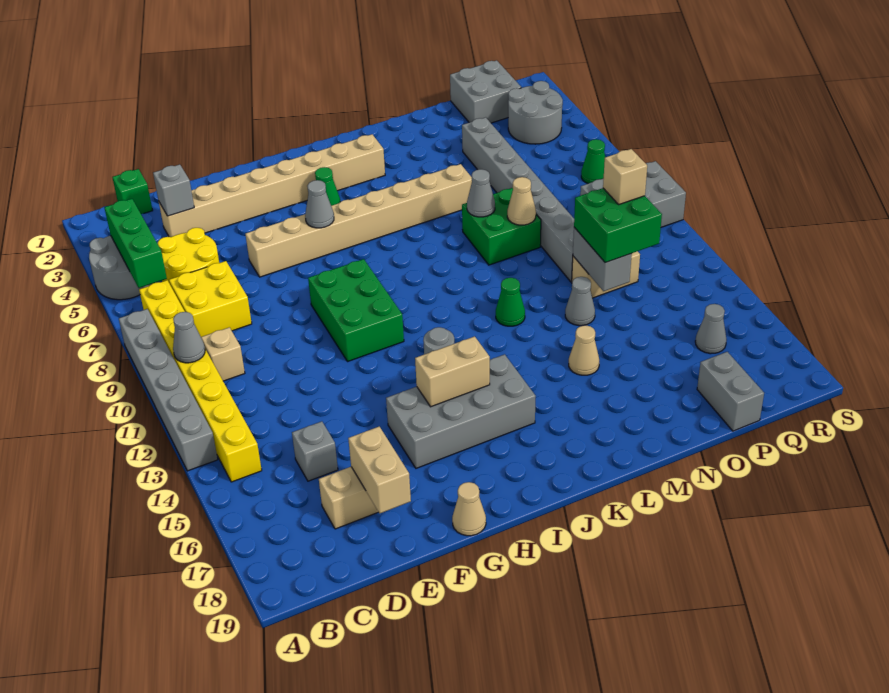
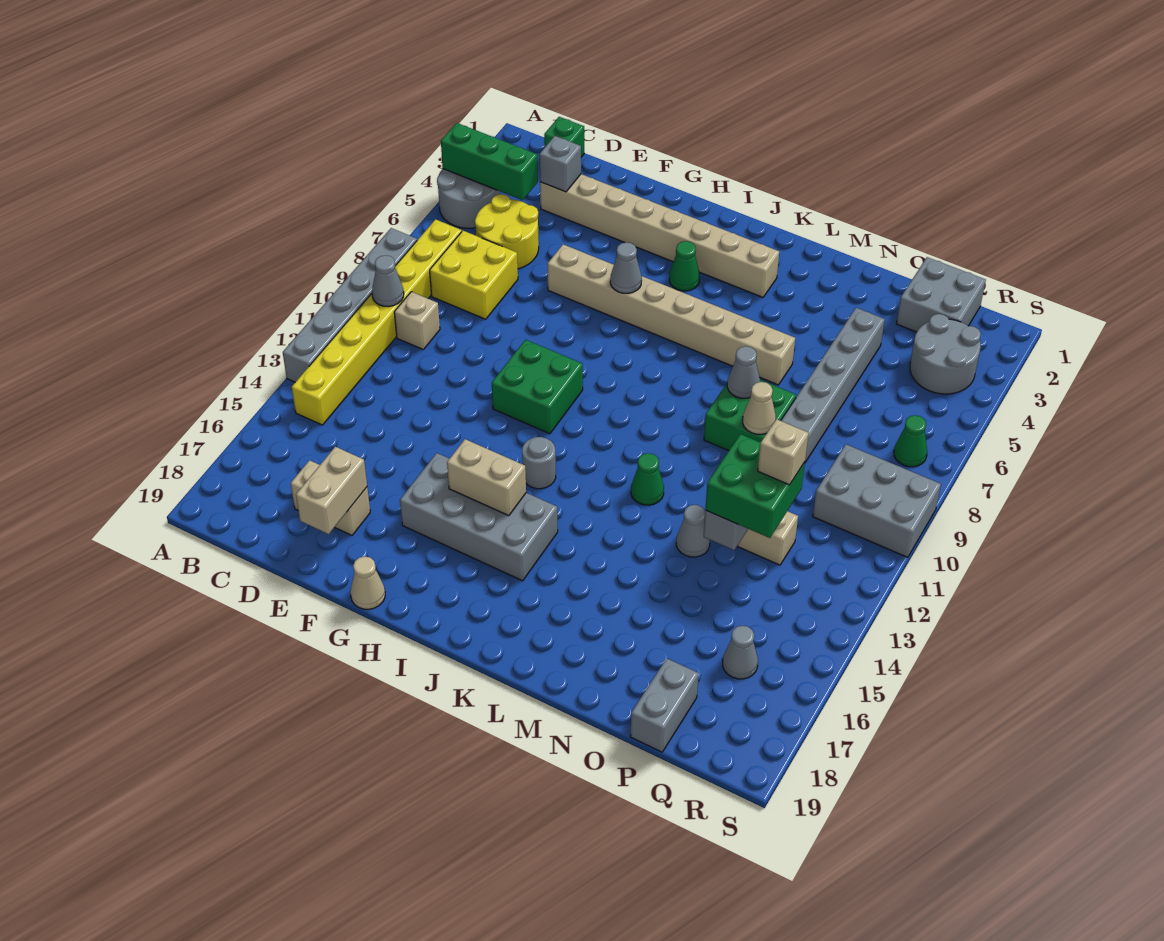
green brick B4:B6 level 2 -> green brick A4:C4 level 2
grey brick D15 level 1 -> none
green brick G9:H11 level 1 -> green brick G10:H11 level 1
tan cone M15 level 1 -> none

